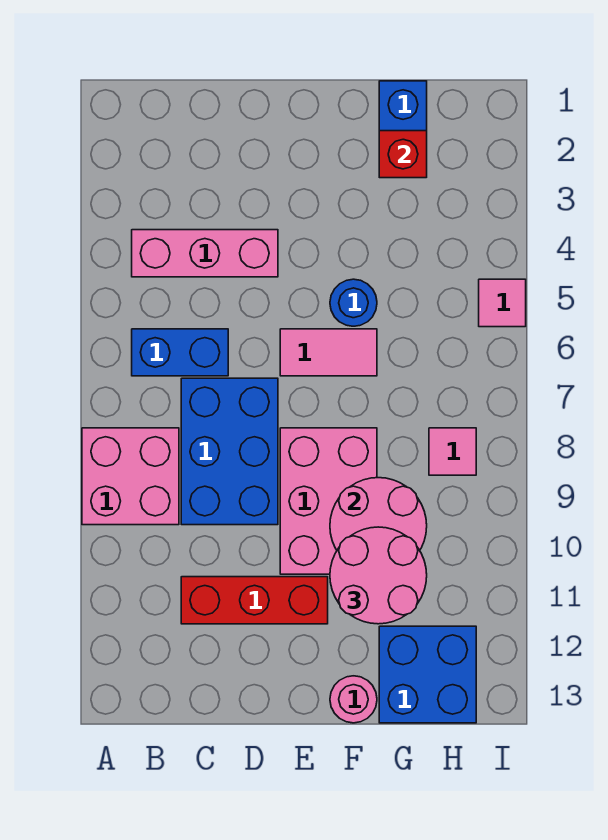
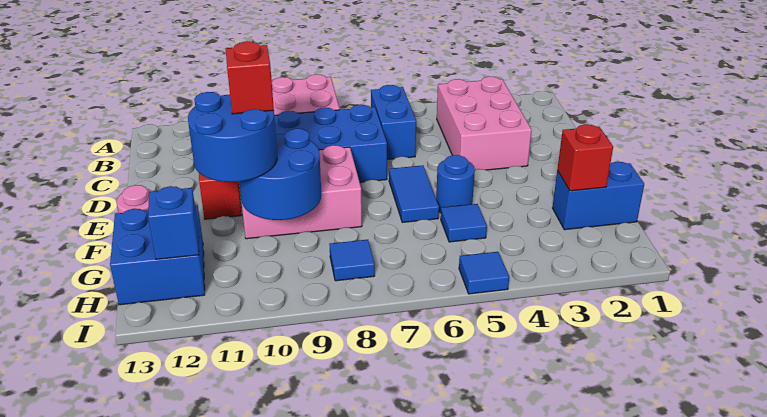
pink brick B4:D4 level 1 -> pink brick B3:D4 level 1
pink tile E6:F6 level 1 -> blue tile E6:F6 level 1
pink round brick F9:G10 level 2 -> blue round brick F9:G10 level 2
pink round brick F10:G11 level 3 -> blue round brick F10:G11 level 3
none -> red brick F10 level 4
none -> blue tile G5 level 1
pink tile H8 level 1 -> blue tile H8 level 1
none -> blue brick H12 level 2
pink tile I5 level 1 -> blue tile I5 level 1

